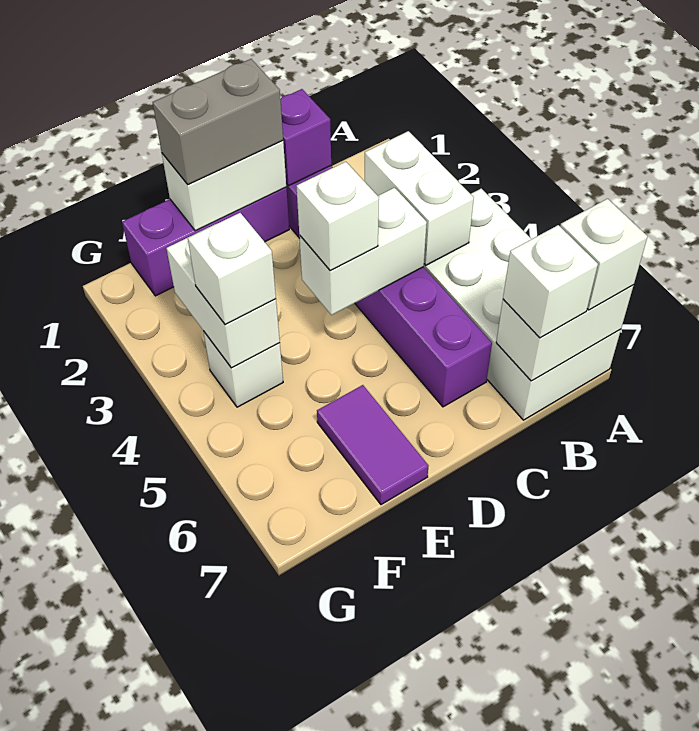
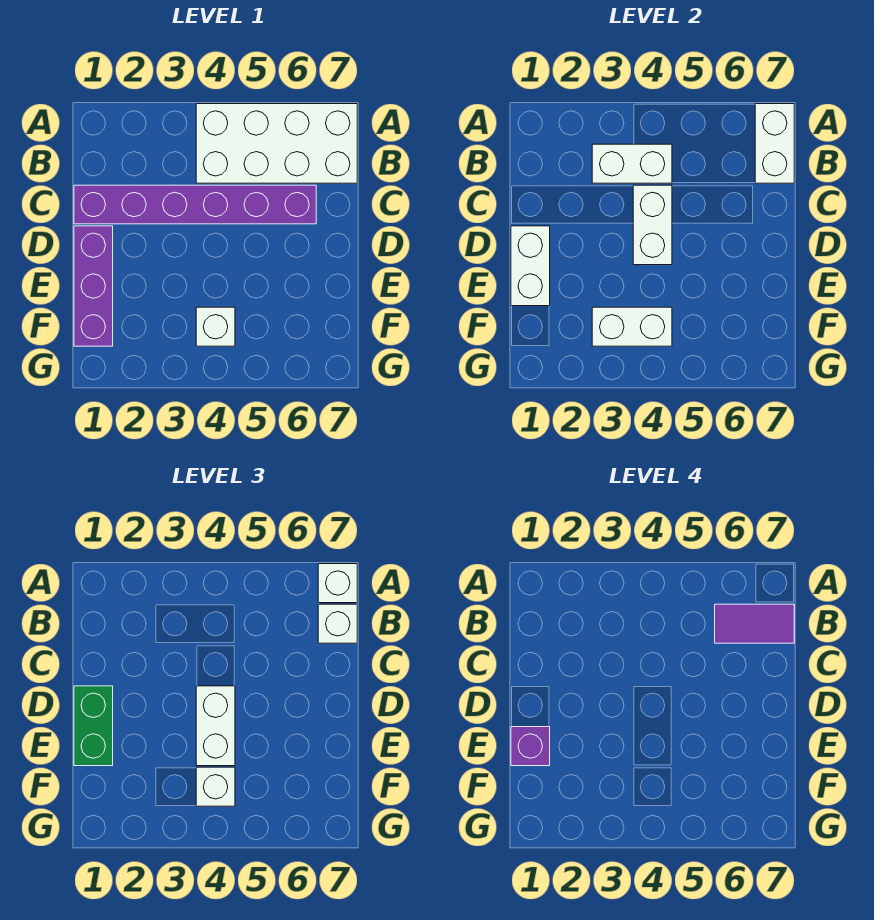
purple brick C1 level 2 -> purple brick E1 level 4
grey brick D1:E1 level 3 -> green brick D1:E1 level 3
white brick D4 level 3 -> white brick D4:E4 level 3
purple tile E6:E7 level 1 -> purple tile B6:B7 level 4

